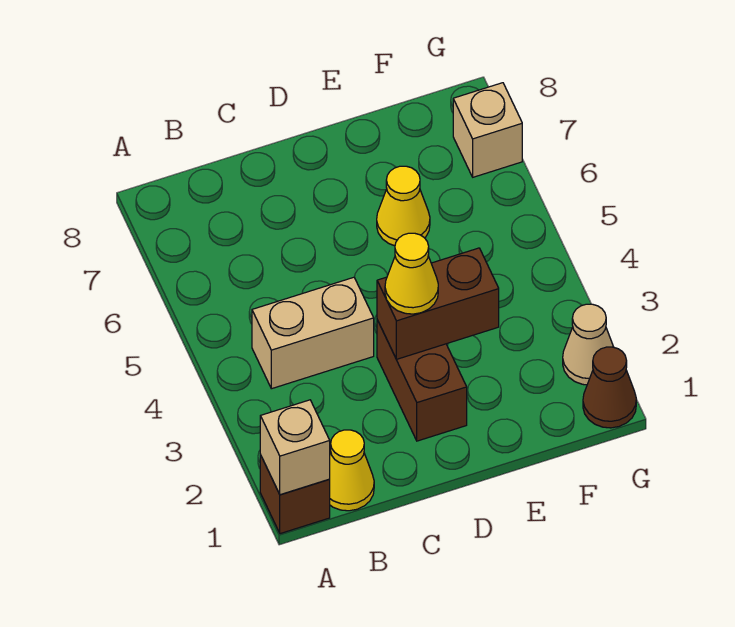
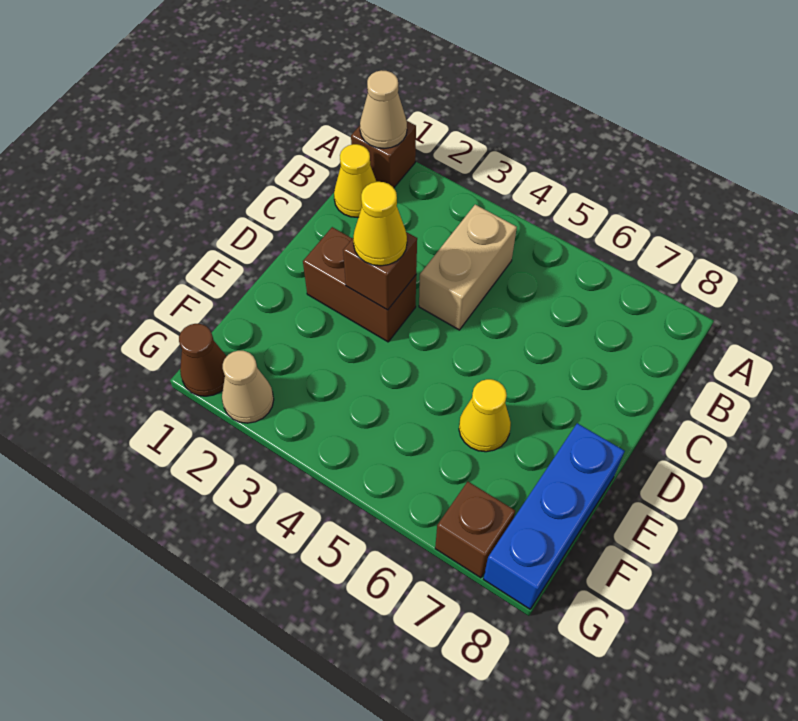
tan brick A1 level 2 -> tan cone A1 level 2
brown brick D3:E3 level 2 -> brown brick D3 level 2
none -> blue brick E8:G8 level 1
tan brick G7 level 1 -> brown brick G7 level 1

